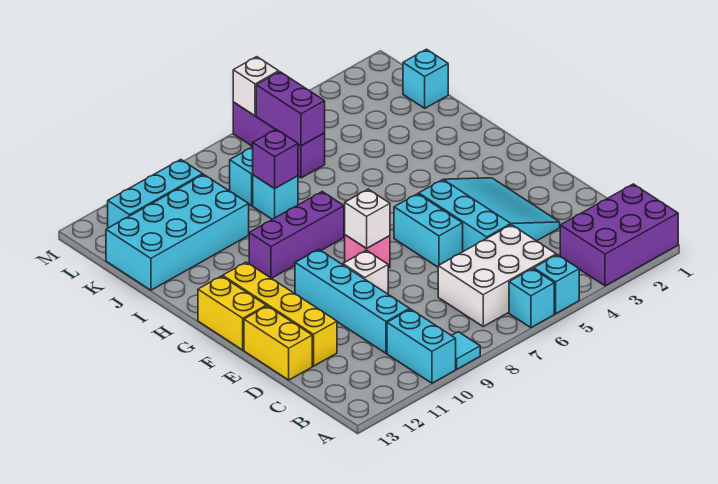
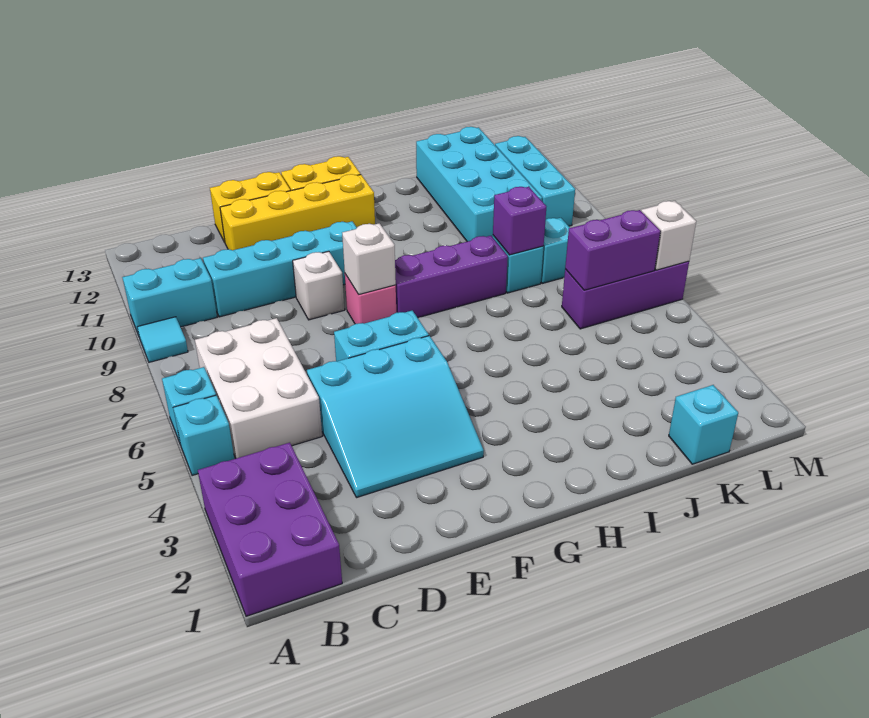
purple brick H8:H10 level 1 -> purple brick G8:I8 level 1

